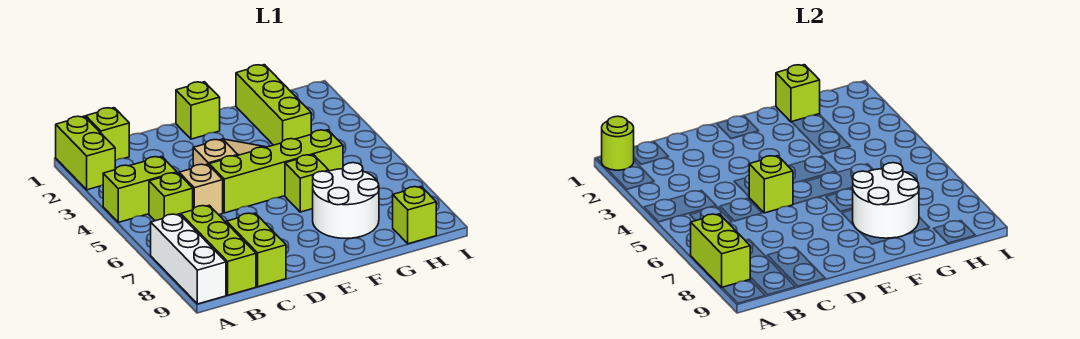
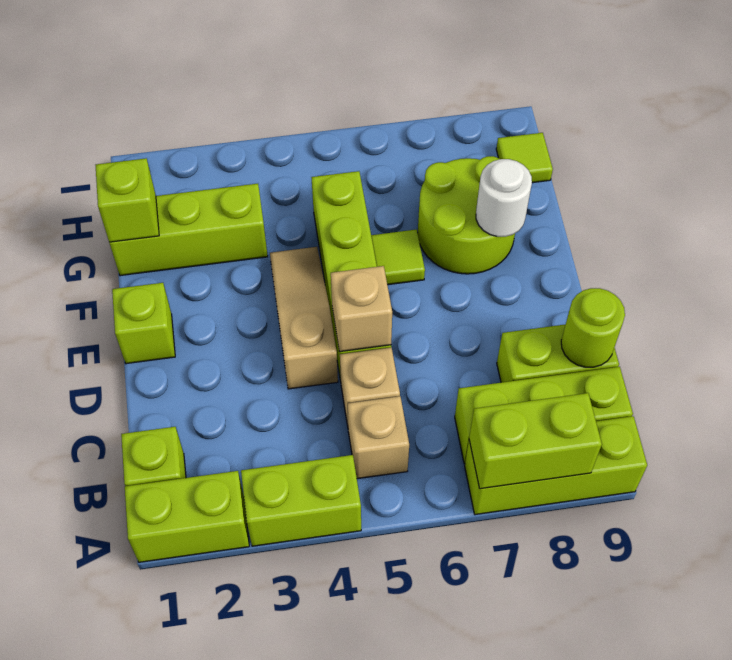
lime round brick A1 level 2 -> lime round brick C9 level 2
lime brick A4:B4 level 1 -> lime brick A3:A4 level 1
white brick A7:A9 level 1 -> lime brick A7:A9 level 1
lime brick B5 level 1 -> tan brick B5 level 1
lime brick D5 level 2 -> tan brick D5 level 2
lime brick F6 level 1 -> lime tile F6 level 1
white round brick F7:G8 level 1 -> lime round brick F7:G8 level 1
white round brick F7:G8 level 2 -> white round brick F8 level 2
lime brick H9 level 1 -> lime tile H9 level 1

